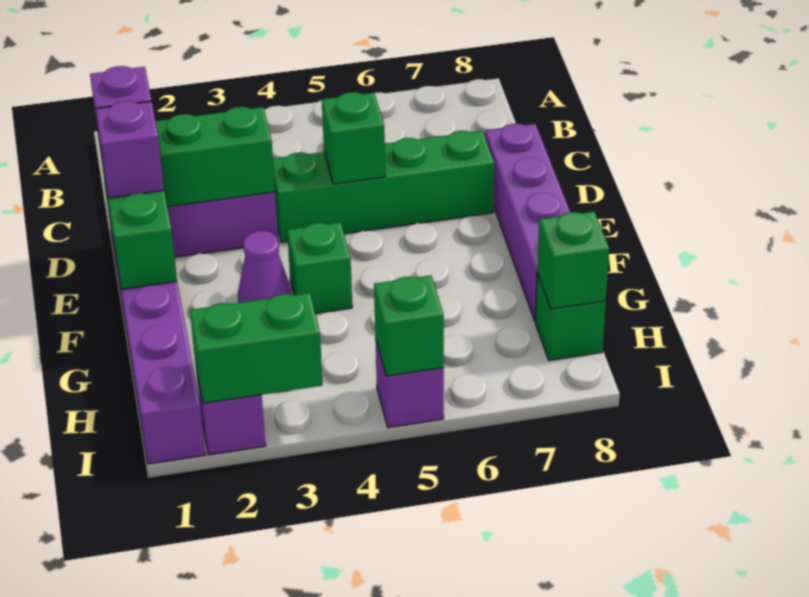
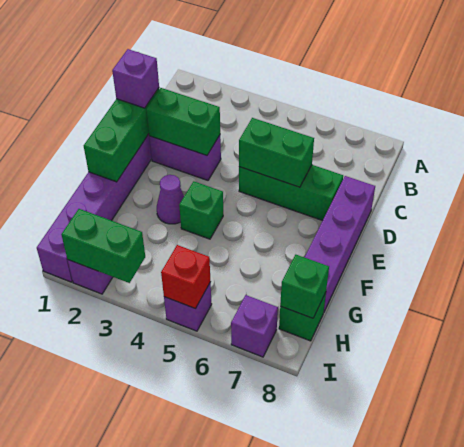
green brick D4:D7 level 1 -> green brick D5:D7 level 1
green brick D5 level 2 -> green brick D5:D6 level 2
purple brick E1 level 3 -> purple brick I7 level 1
green brick I5 level 2 -> red brick I5 level 2

